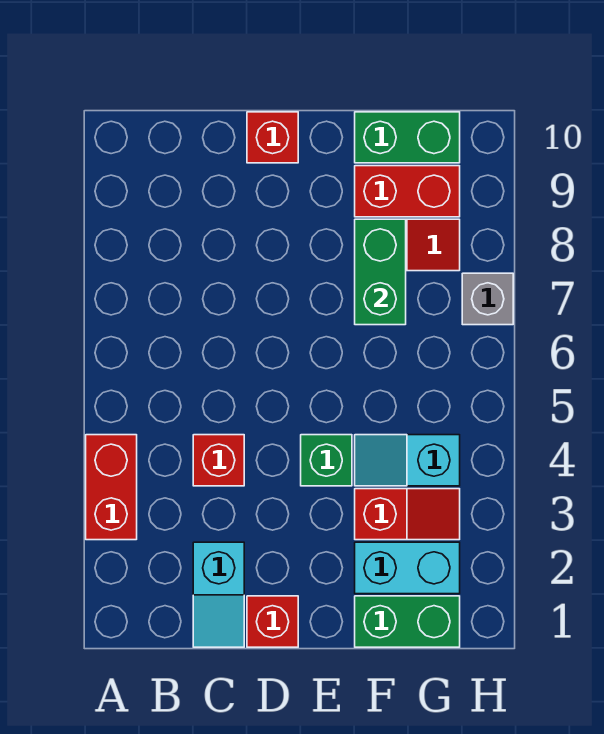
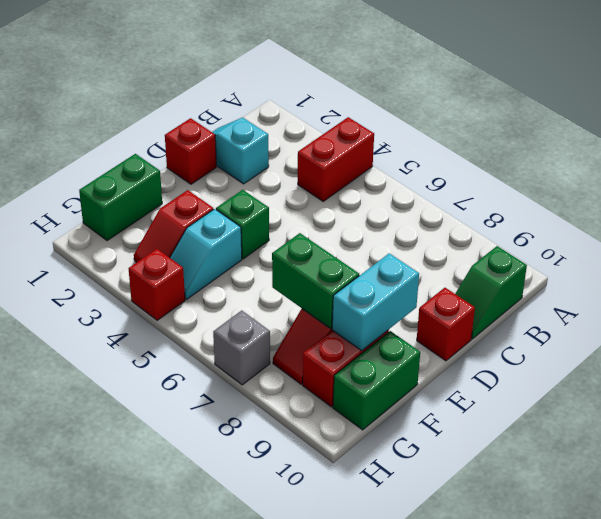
red brick A3:A4 level 1 -> red brick A4:B4 level 1
none -> green slope B10:C10 level 1 top B
red brick C4 level 1 -> red brick H4 level 1
cyan brick F2:G2 level 1 -> cyan brick E9:F9 level 2
cyan slope F4:G4 level 1 top G -> cyan slope F4:G4 level 1 top F

